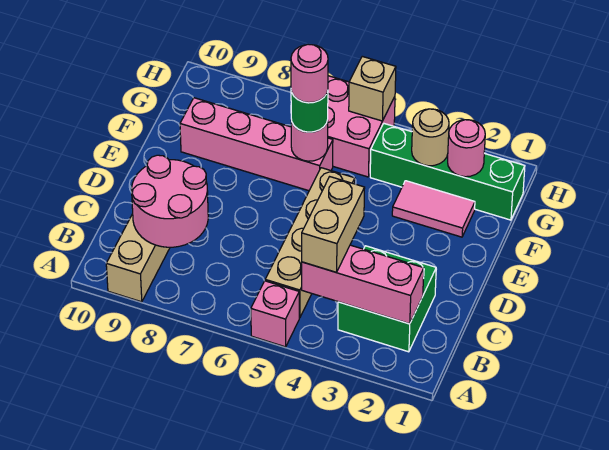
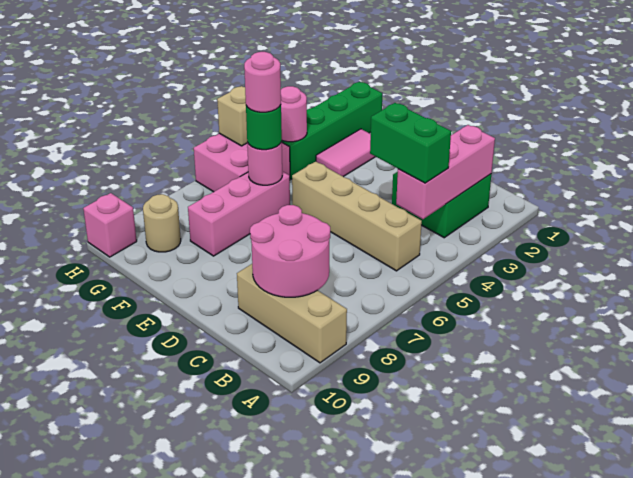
pink brick A5 level 1 -> pink brick H10 level 1
tan brick B4:C4 level 3 -> green brick B4:C4 level 3
pink brick F6:F9 level 1 -> pink brick F6:F8 level 1
pink round brick G2 level 2 -> pink round brick G4 level 2
tan round brick G3 level 2 -> tan round brick G9 level 1

